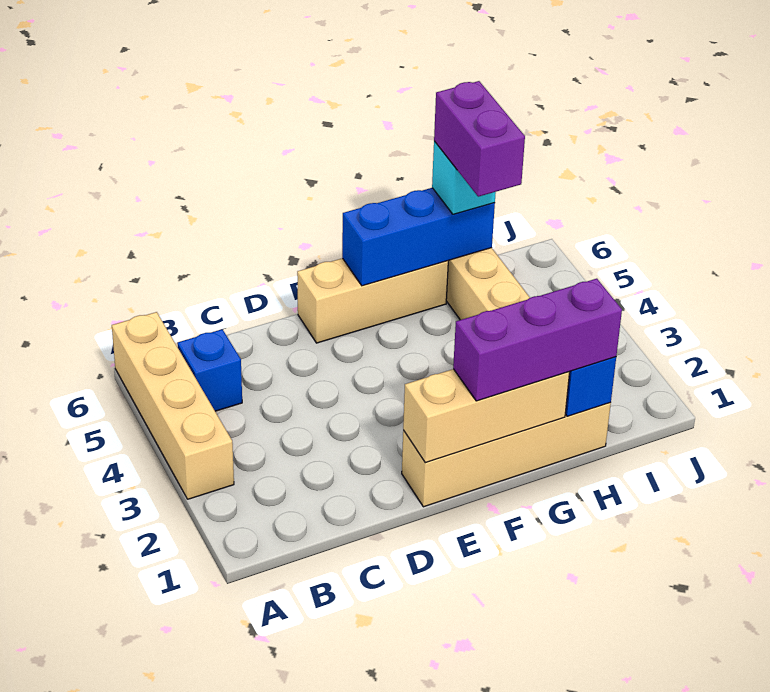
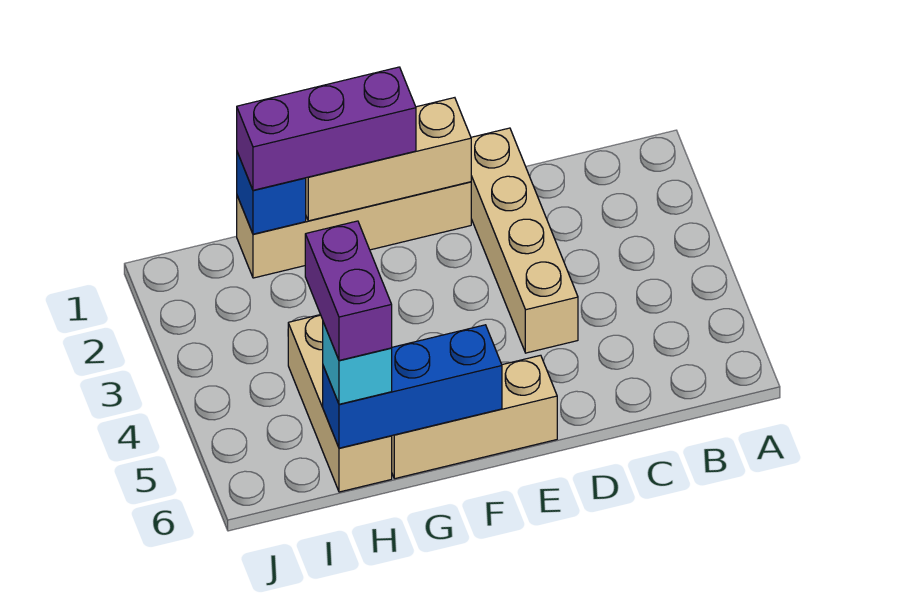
tan brick A3:A6 level 1 -> tan brick D1:D4 level 1
blue brick B5 level 1 -> none

